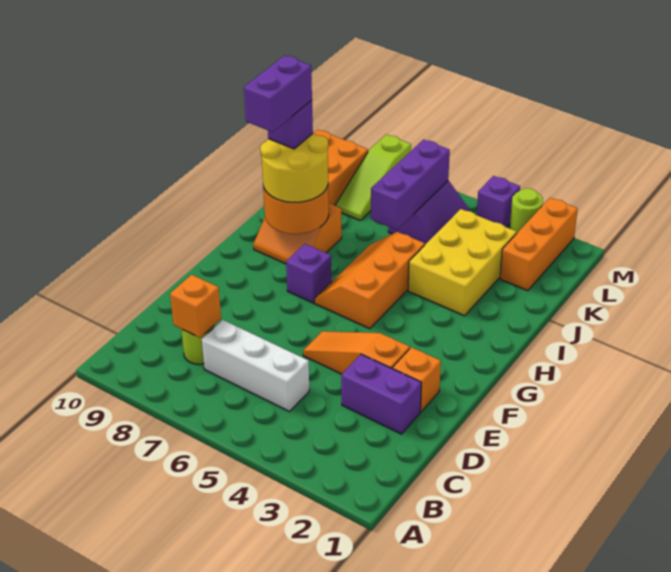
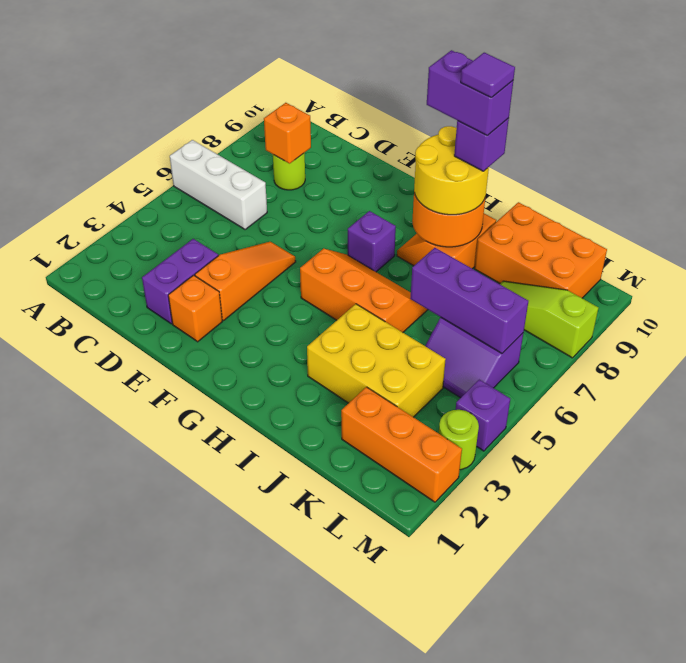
white brick C5:C7 level 1 -> white brick A6:C6 level 1
none -> purple tile I9 level 6

